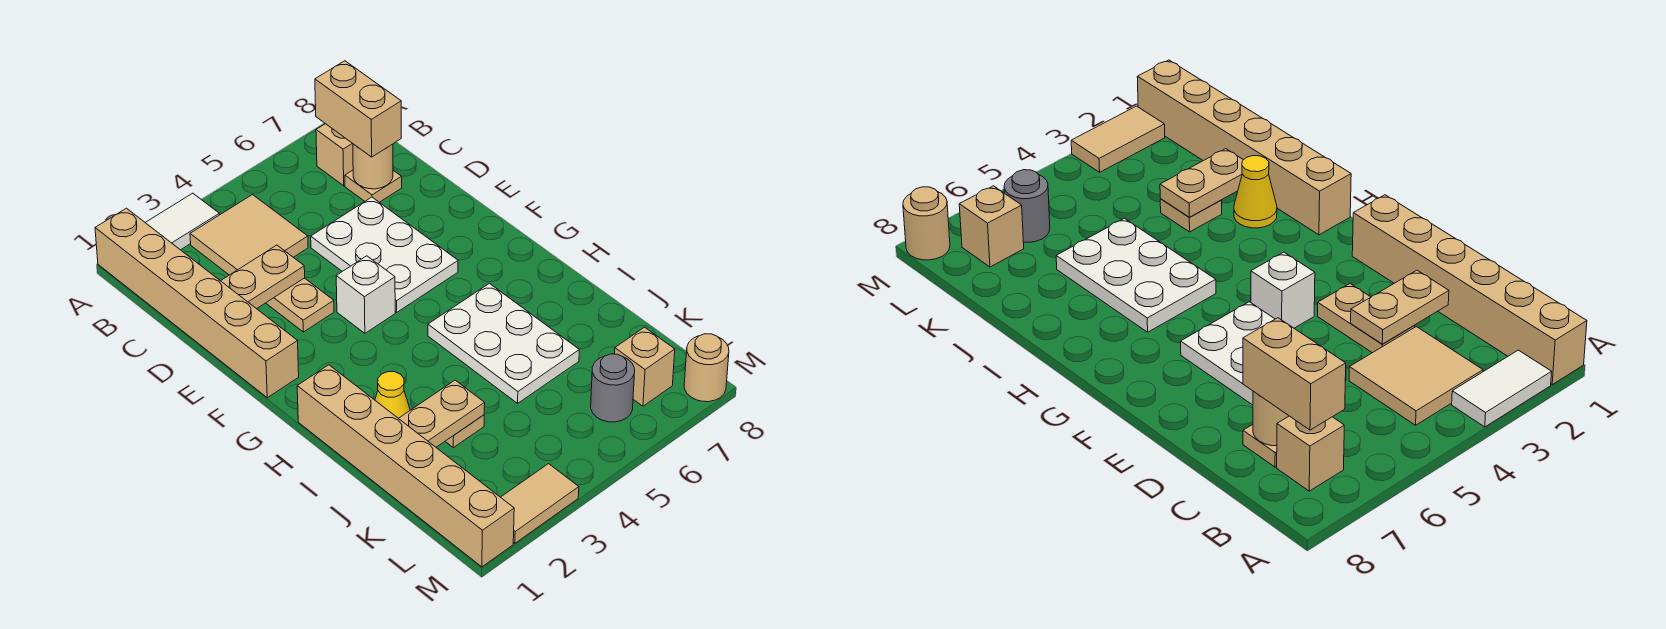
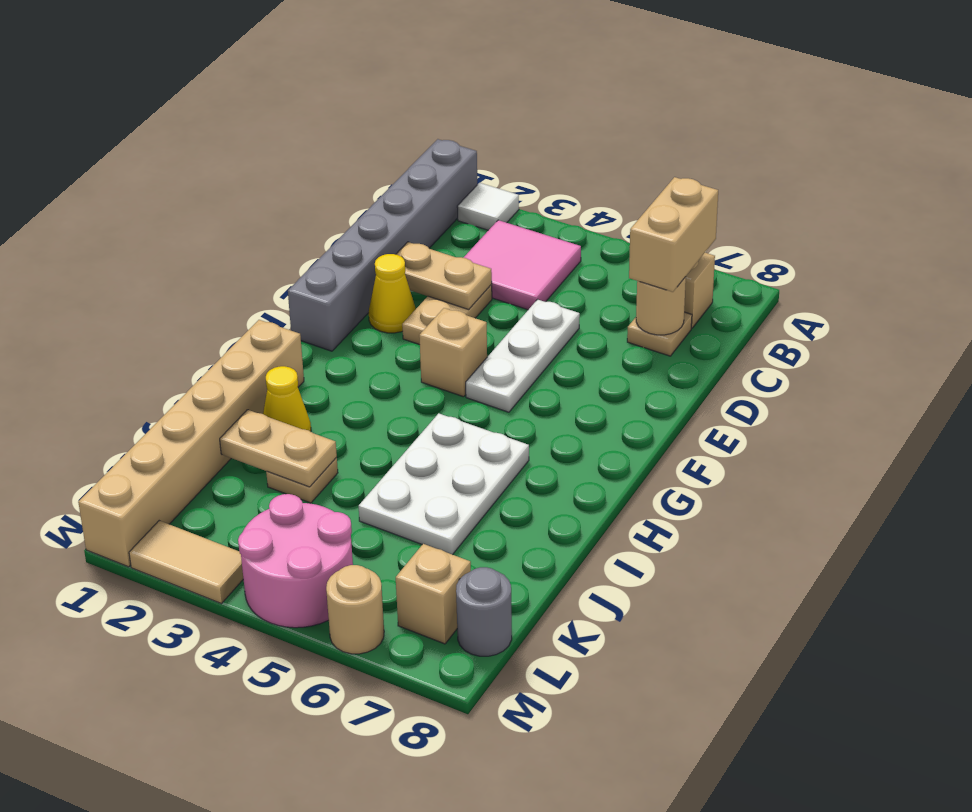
tan brick A1:F1 level 1 -> grey brick A1:F1 level 1
white tile A2:A3 level 1 -> white tile A2 level 1
tan tile B3:C4 level 1 -> pink tile B3:C4 level 1
white plate D5:F6 level 1 -> white plate D5:F5 level 1
none -> yellow cone E2 level 1
white brick F4 level 1 -> tan brick F4 level 1
none -> pink round brick L4:M5 level 1
grey round brick L6 level 1 -> grey round brick L8 level 1
tan round brick M8 level 1 -> tan round brick M6 level 1

